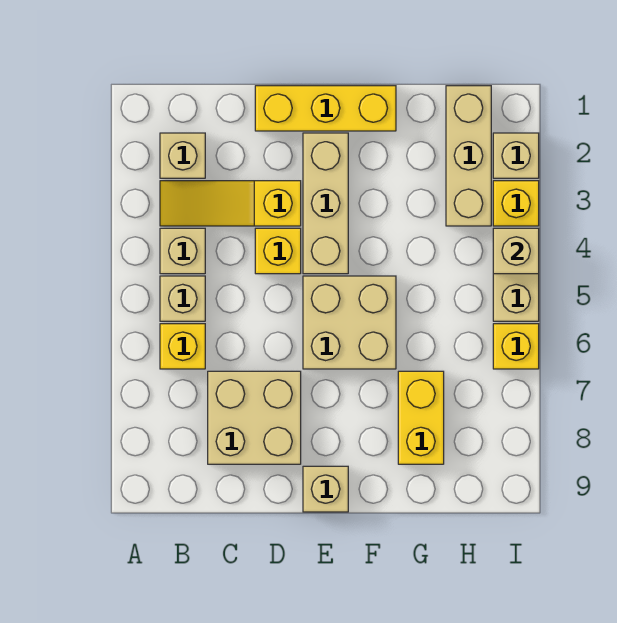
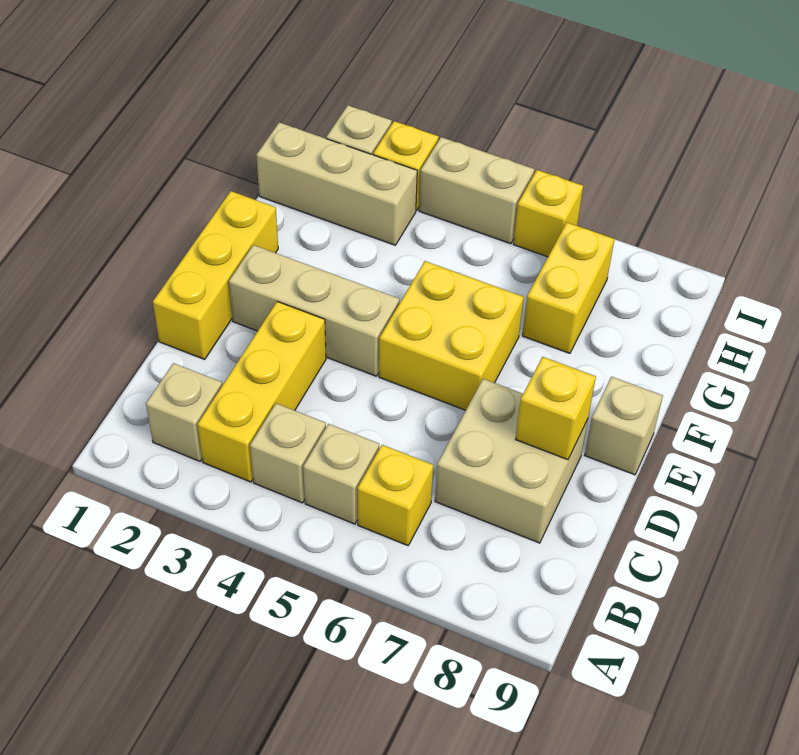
yellow slope B3:D3 level 1 top D -> yellow brick B3:D3 level 1
yellow brick D4 level 1 -> yellow brick D8 level 2
tan brick E5:F6 level 1 -> yellow brick E5:F6 level 1
yellow brick G7:G8 level 1 -> yellow brick G7:H7 level 1
tan brick I4 level 2 -> none

